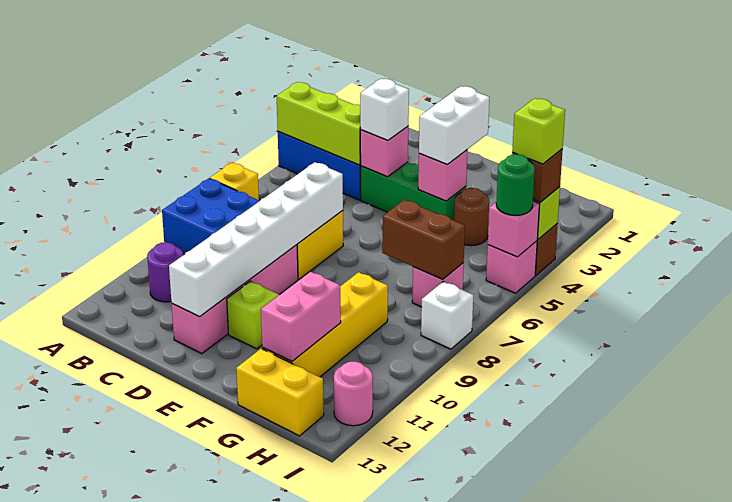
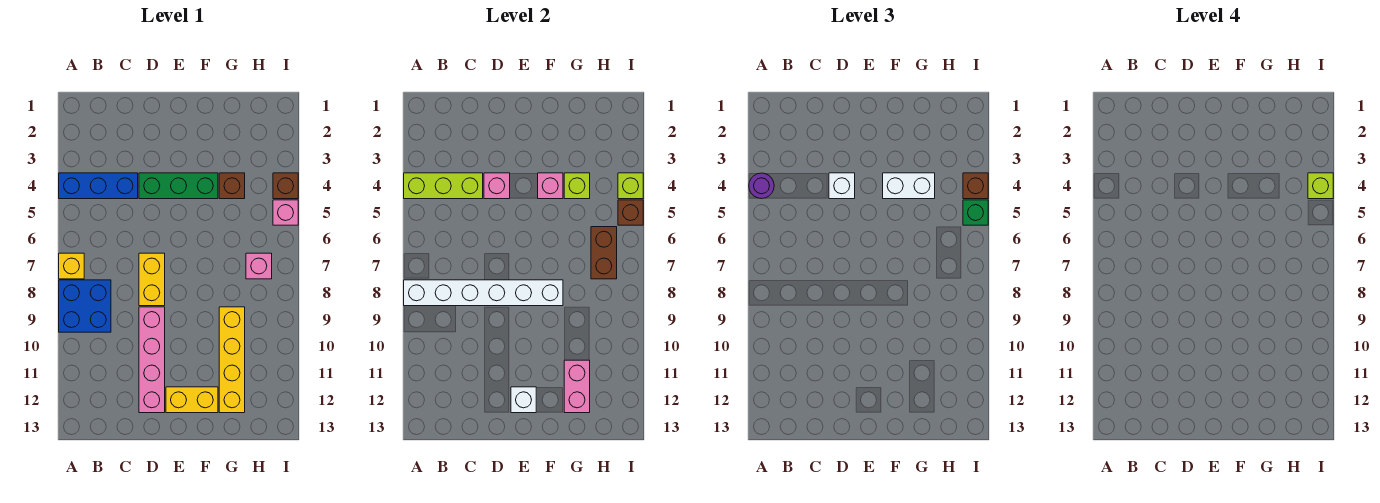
purple round brick B11 level 1 -> purple round brick A4 level 3
white brick D7:D12 level 2 -> white brick A8:F8 level 2
lime brick E11 level 1 -> lime brick G4 level 2
white brick F3:F4 level 3 -> white brick F4:G4 level 3
brown round brick G4 level 1 -> brown brick G4 level 1
brown brick G7:H7 level 2 -> brown brick H6:H7 level 2
yellow brick G13:H13 level 1 -> yellow brick E12:F12 level 1
pink brick I5 level 2 -> brown brick I5 level 2
green round brick I5 level 3 -> green brick I5 level 3
white brick I8 level 1 -> white brick E12 level 2
pink round brick I12 level 1 -> none

